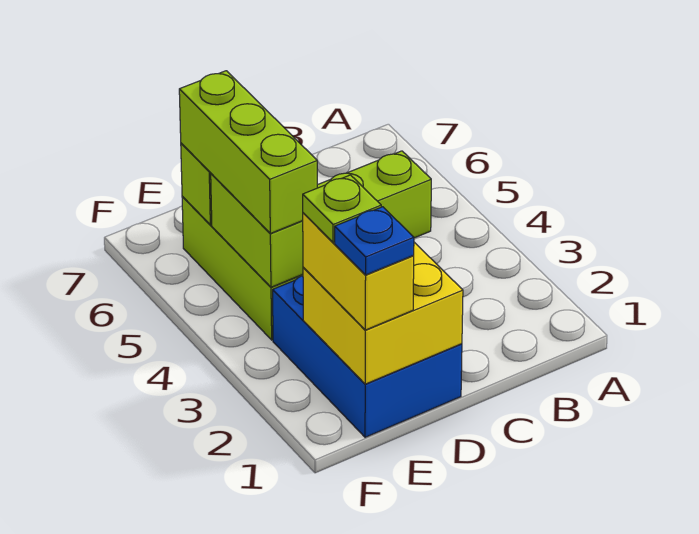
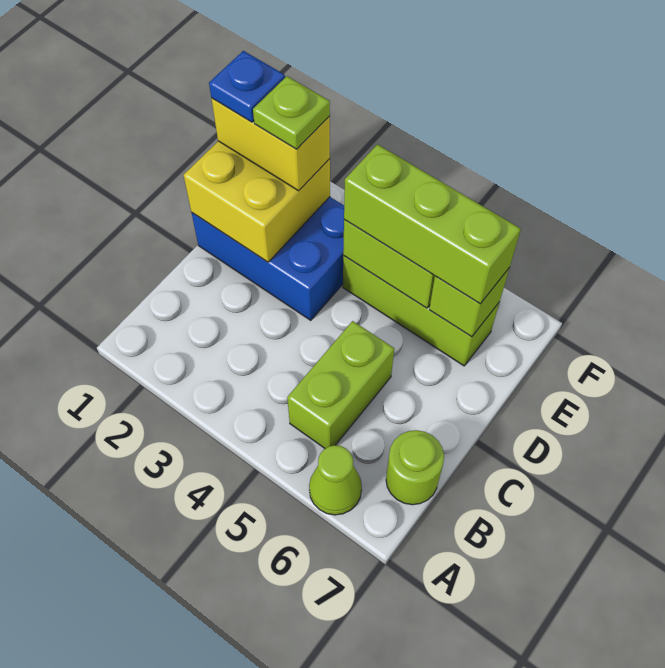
none -> lime cone A6 level 1
none -> lime round brick B7 level 1

